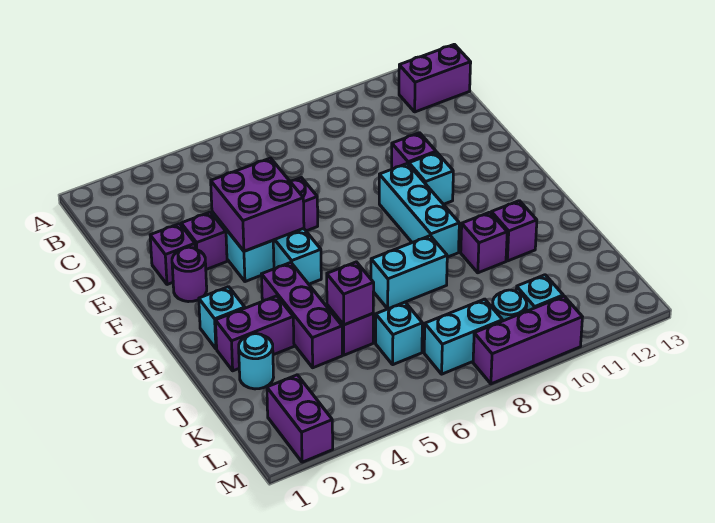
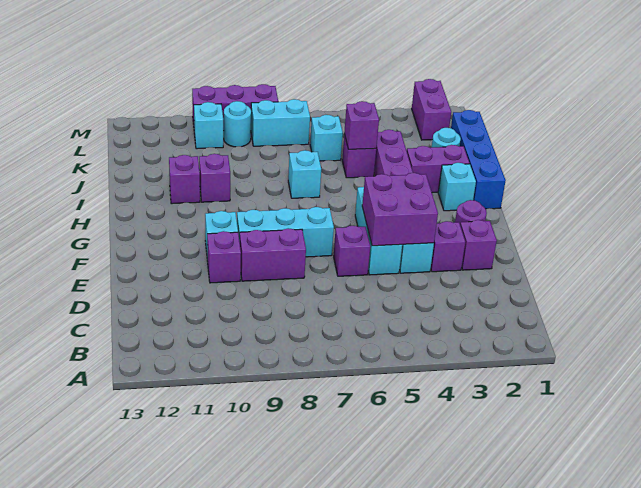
purple brick B12:B13 level 1 -> purple brick E8:E9 level 1
cyan brick F9:H9 level 1 -> cyan brick F7:F9 level 1
none -> blue brick H1:K1 level 1
cyan brick I7:I8 level 1 -> cyan brick I7 level 1

